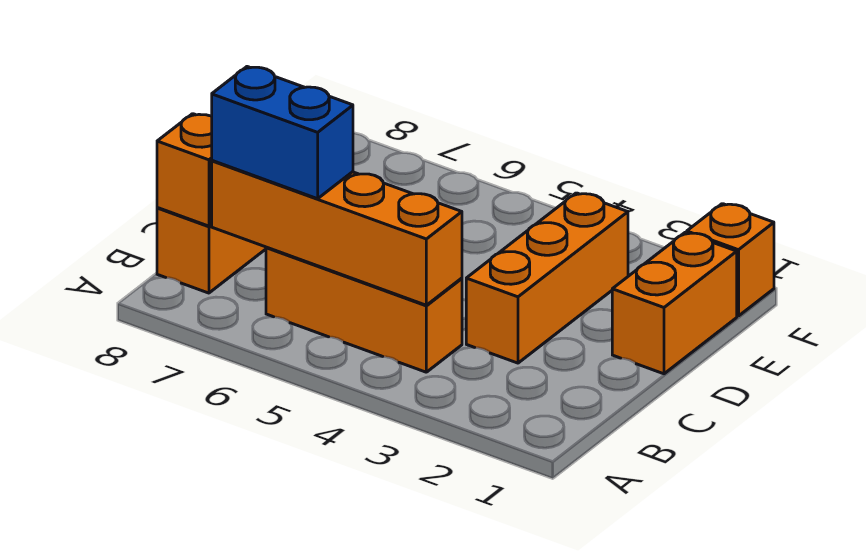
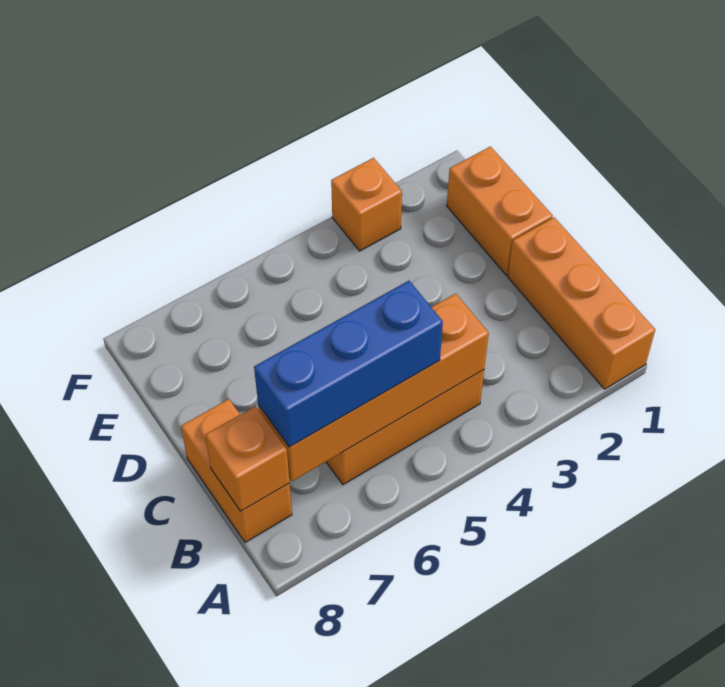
blue brick B6:B7 level 3 -> blue brick B5:B7 level 3
orange brick C3:E3 level 1 -> orange brick A1:C1 level 1
orange brick F1 level 1 -> orange brick F3 level 1

